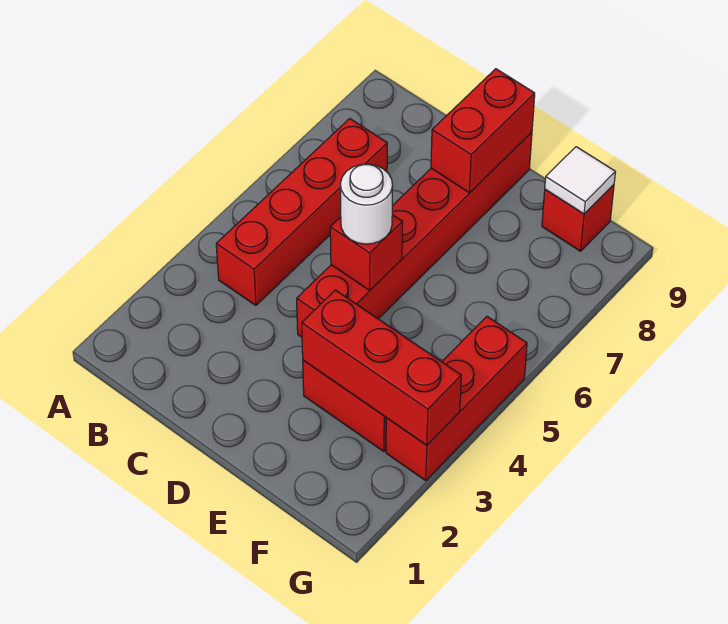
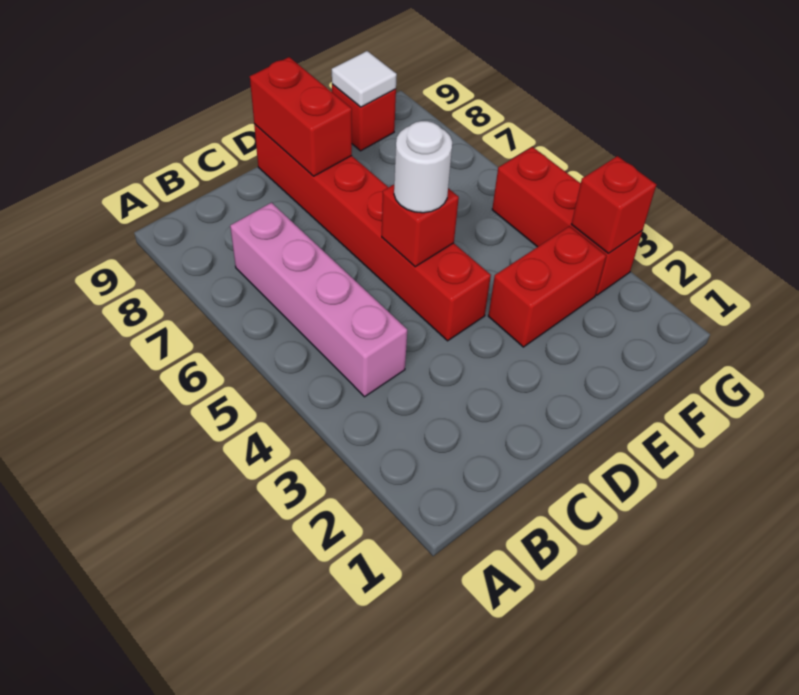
red brick B4:B7 level 1 -> pink brick B4:B7 level 1
red brick E3:G3 level 2 -> red brick G3 level 2

